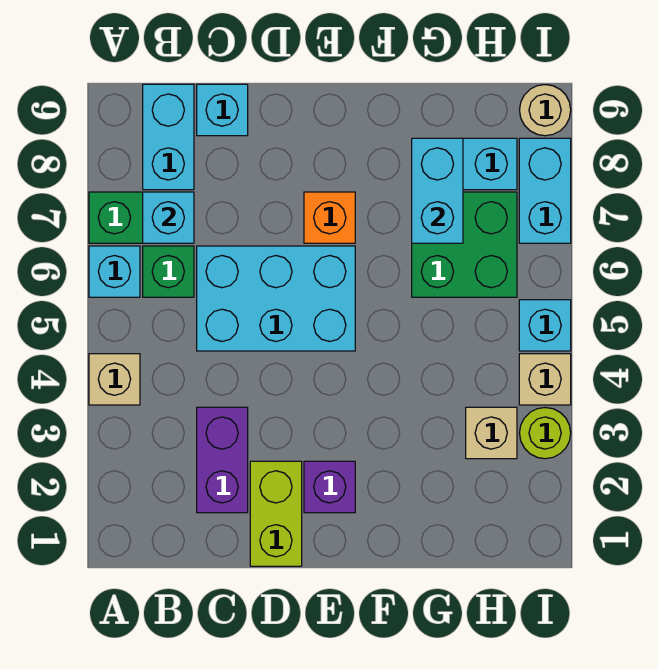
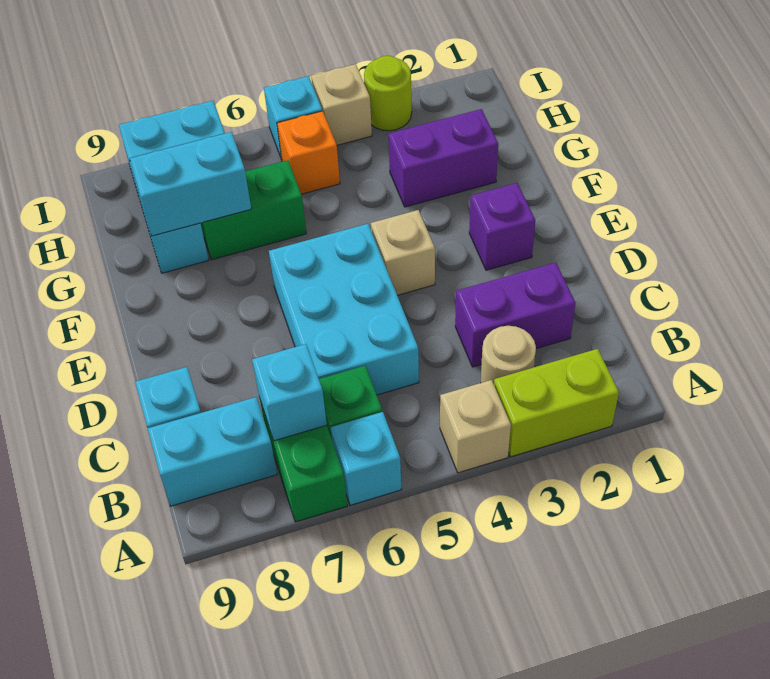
lime brick D1:D2 level 1 -> lime brick A2:A3 level 1
orange brick E7 level 1 -> orange brick H5 level 1
none -> purple brick G2:G3 level 1
green brick G6:H7 level 1 -> green brick G6:G7 level 1
tan brick H3 level 1 -> tan brick E4 level 1
tan round brick I9 level 1 -> tan round brick B3 level 1

